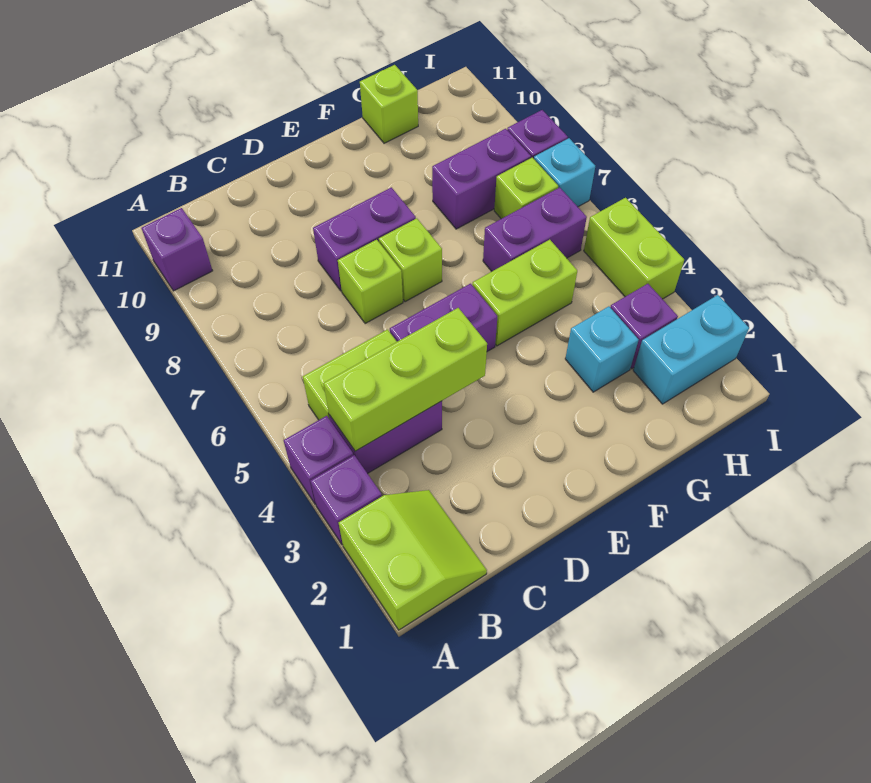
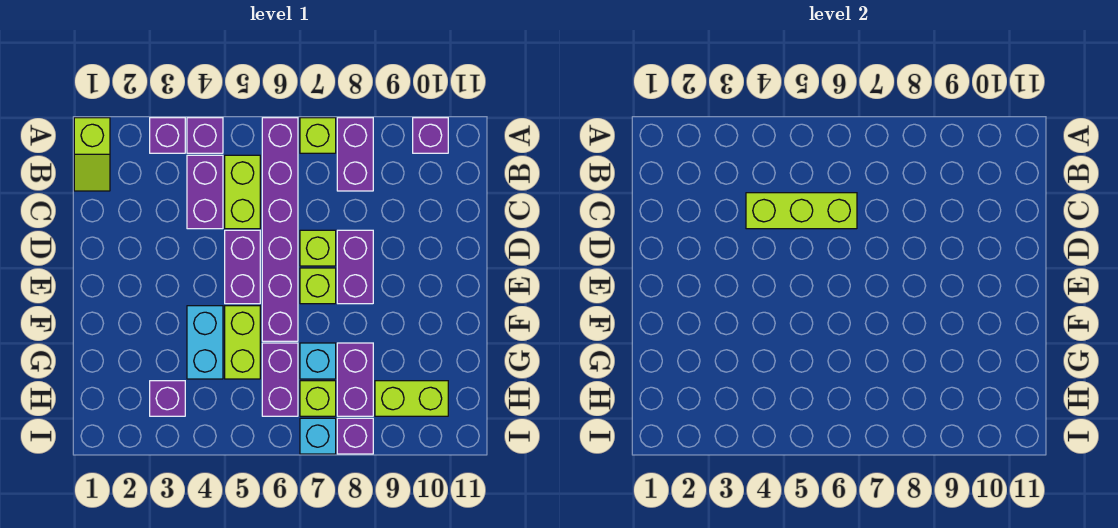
lime slope A1:B2 level 1 top A -> lime slope A1:B1 level 1 top A
none -> purple brick A6:F6 level 1
none -> purple brick A8:B8 level 1
lime brick B4:D4 level 2 -> lime brick C4:C6 level 2
cyan brick G3 level 1 -> cyan brick G7 level 1
lime brick G11 level 1 -> lime brick A7 level 1
cyan brick H2:I2 level 1 -> cyan brick F4:G4 level 1
lime brick I4:I5 level 1 -> lime brick H9:H10 level 1

